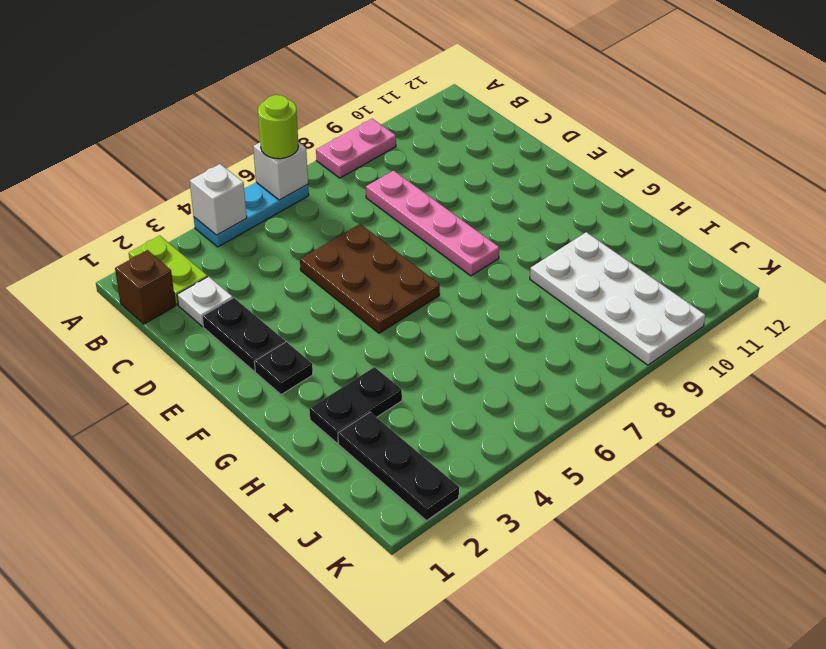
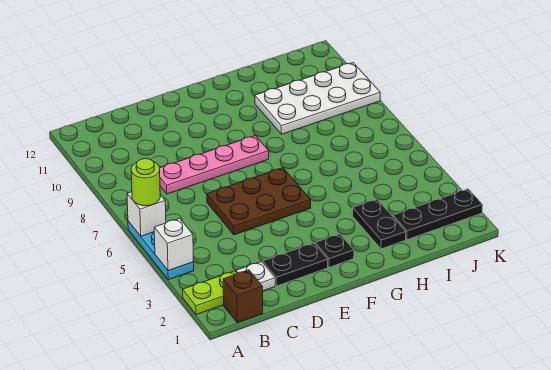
pink plate A8:A9 level 1 -> none

